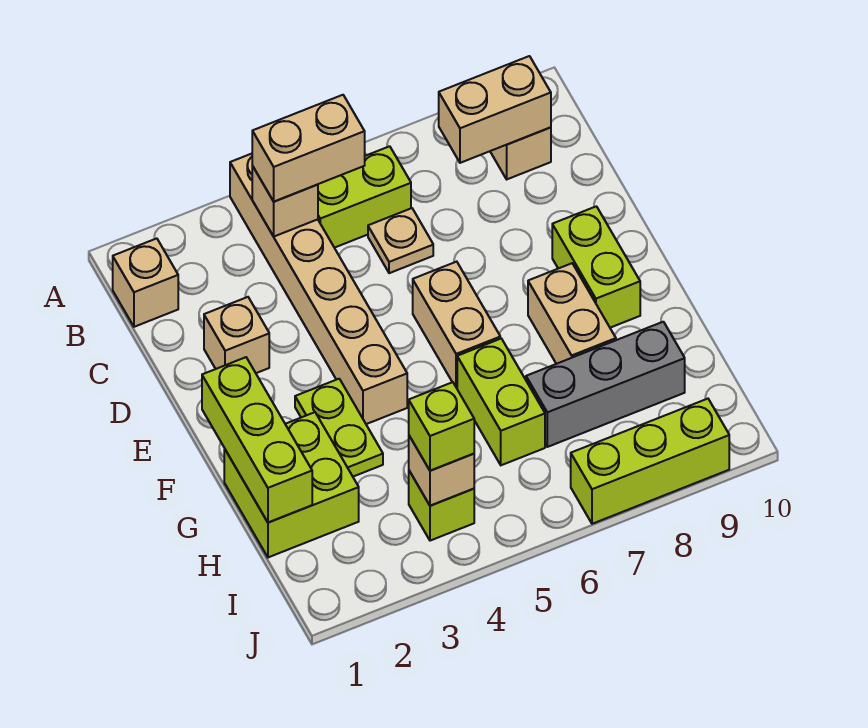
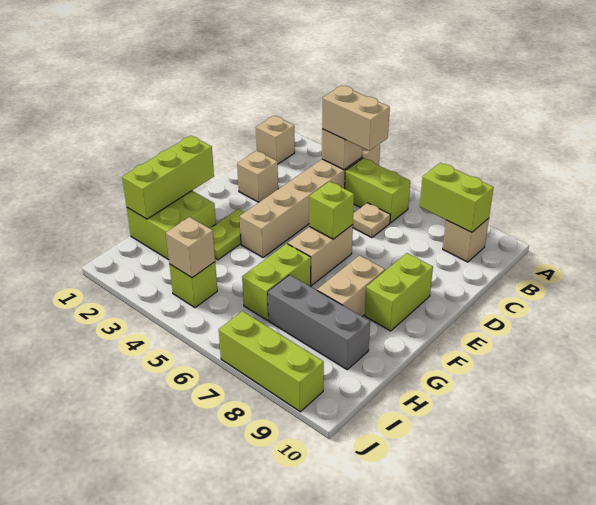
tan brick B8:B9 level 2 -> lime brick B8:B9 level 2
lime brick I4 level 3 -> lime brick E6 level 2

